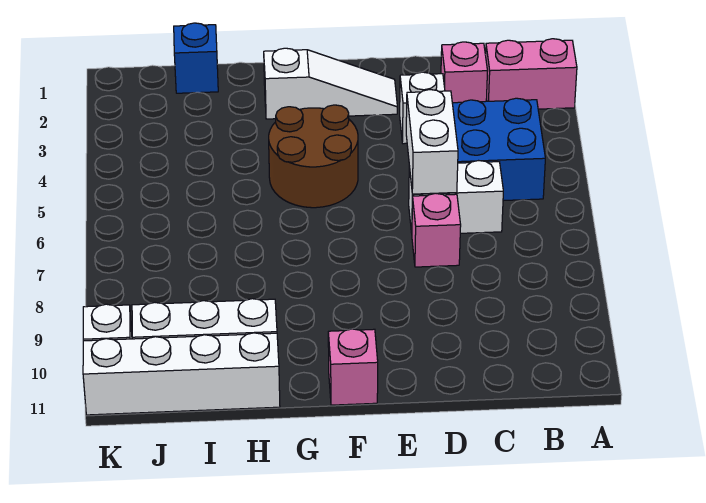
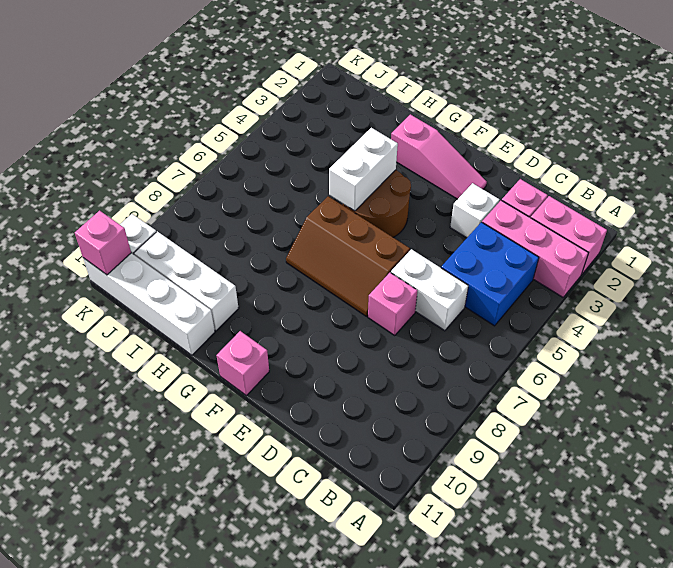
none -> pink brick A3:C3 level 1
white brick D5:D6 level 2 -> white brick G4:G5 level 2
white slope E2:G2 level 1 top G -> pink slope E2:G2 level 1 top G
none -> brown slope E6:G7 level 1 top 6
blue brick I1 level 1 -> none
none -> pink brick K11 level 2

